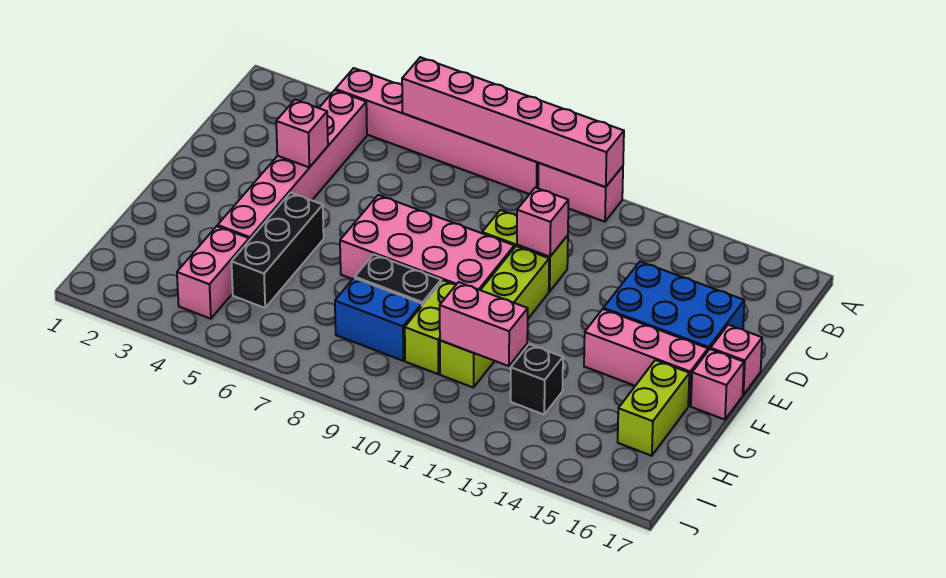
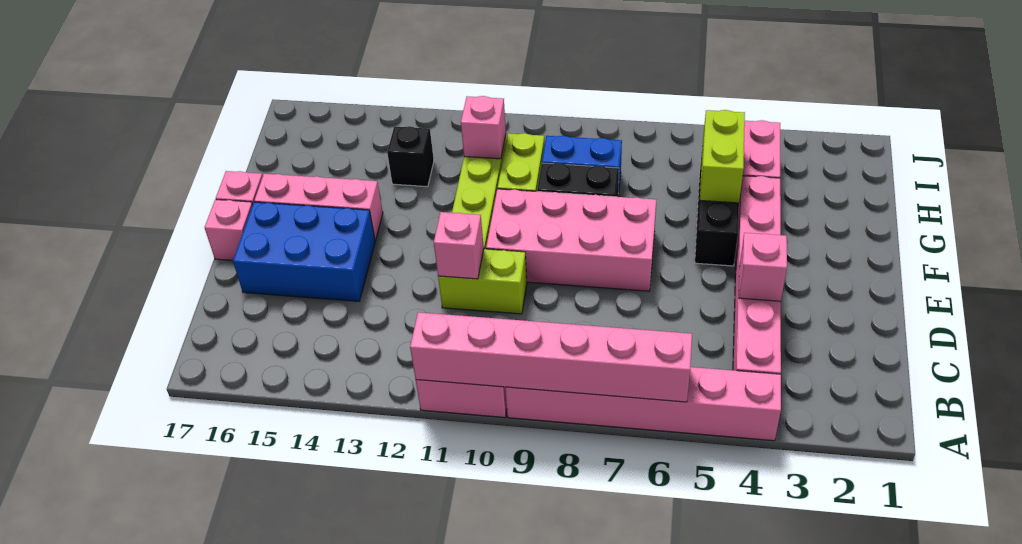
lime brick G16:H16 level 1 -> lime brick G5:H5 level 2
pink brick H11:H12 level 2 -> pink brick H11 level 2

